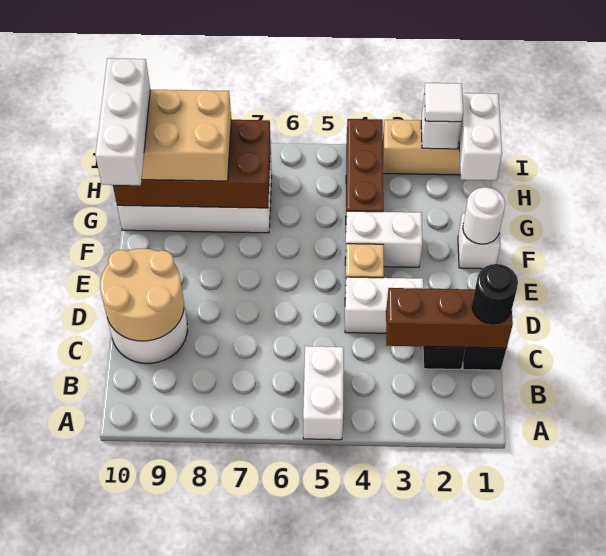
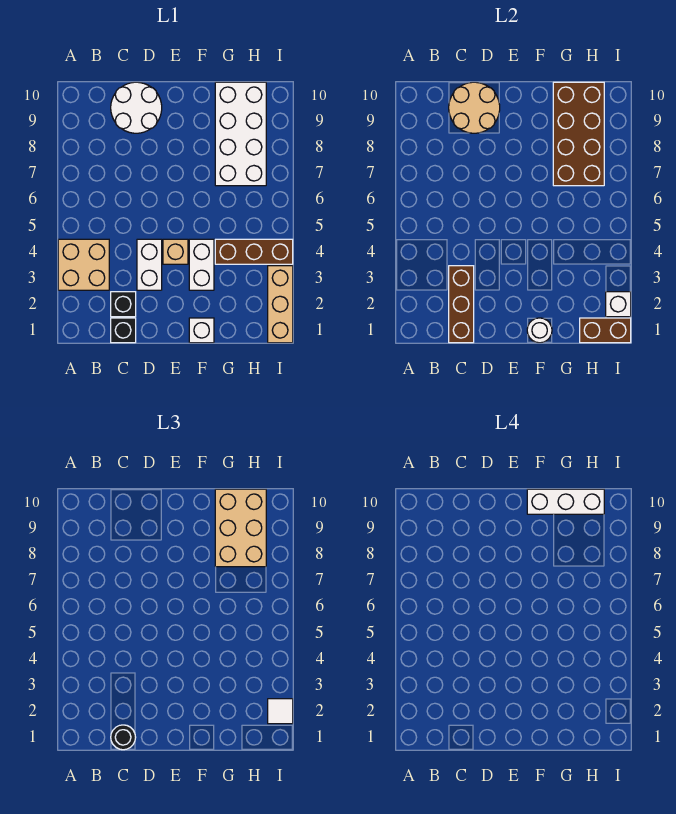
none -> tan brick A3:B4 level 1
white brick A5:B5 level 1 -> none
white brick H1:I1 level 2 -> brown brick H1:I1 level 2

